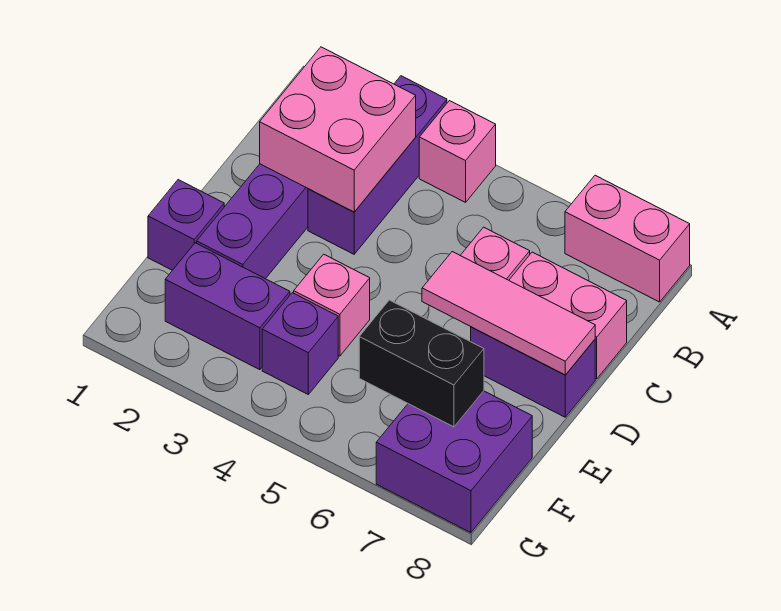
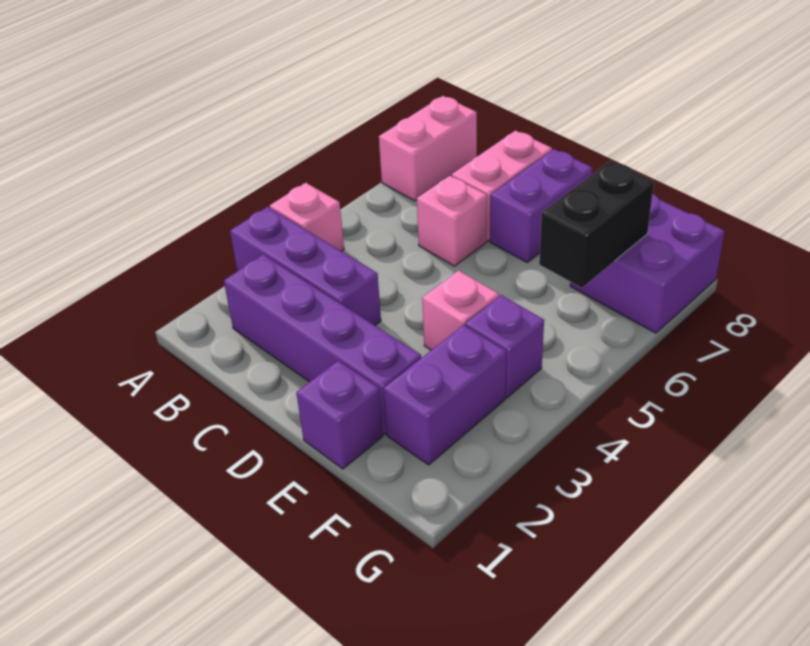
pink brick B2:C3 level 2 -> none
pink tile D6:D8 level 2 -> none

